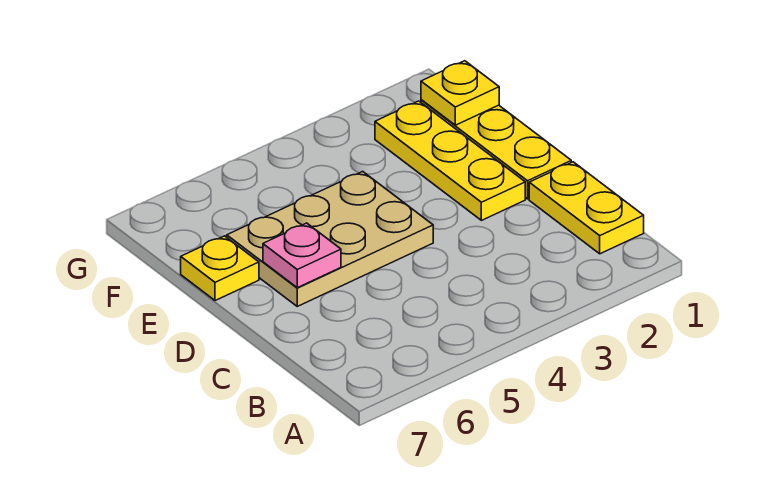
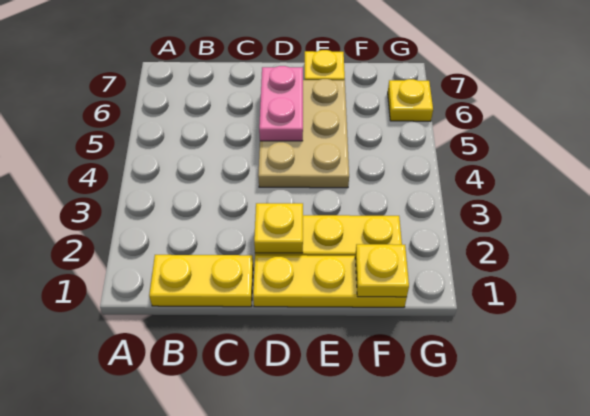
none -> yellow plate D2 level 2
pink plate D6 level 2 -> pink plate D5:D6 level 2
none -> yellow plate G6 level 1

